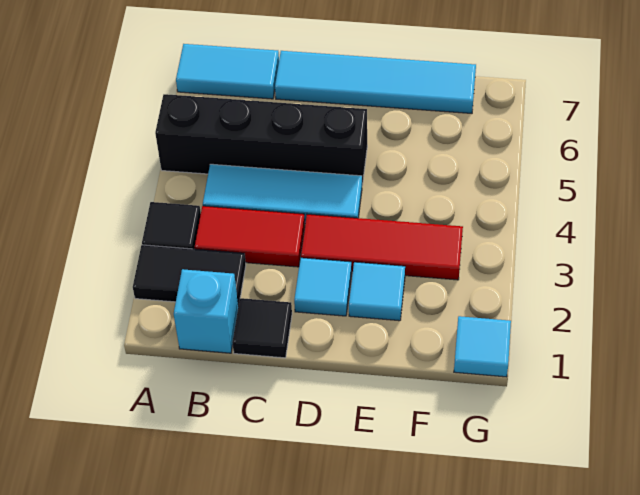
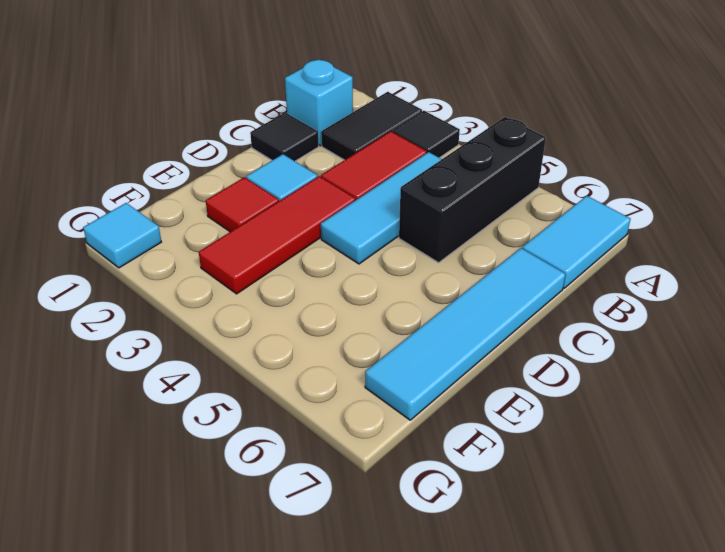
black brick A5:D5 level 1 -> black brick A5:C5 level 1
cyan tile E2 level 1 -> red tile E2 level 1

